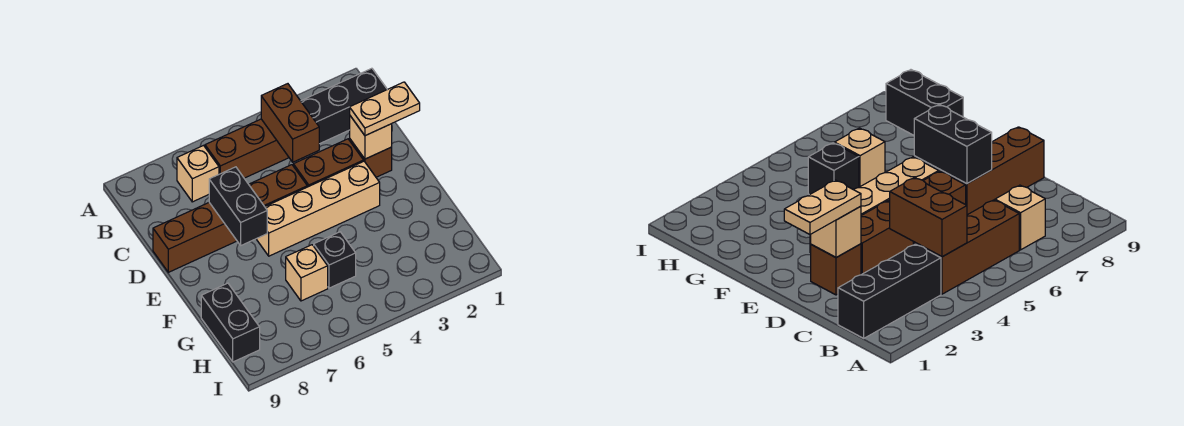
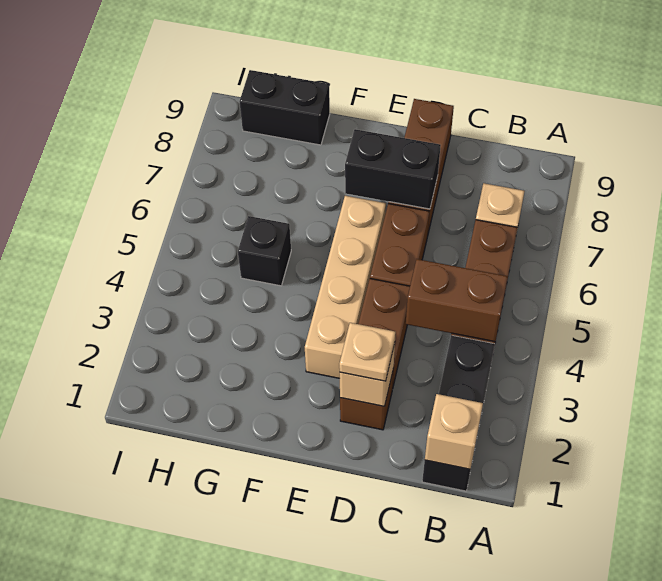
tan plate D1:D2 level 3 -> tan plate D2 level 3
tan brick G6 level 1 -> tan brick B1 level 2

